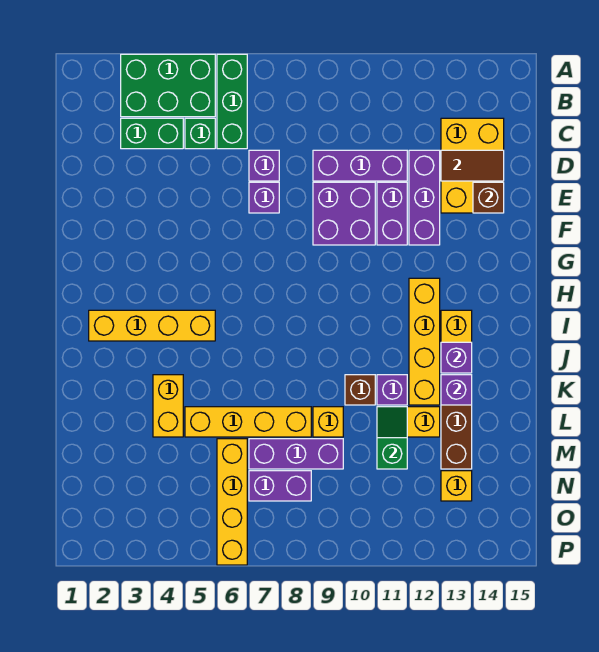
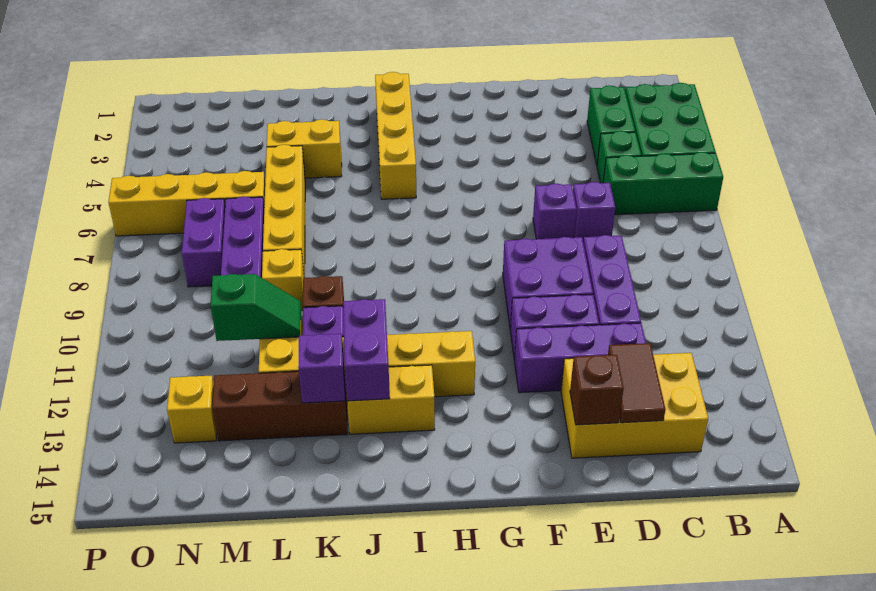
purple brick J13 level 2 -> purple brick J12:J13 level 2

